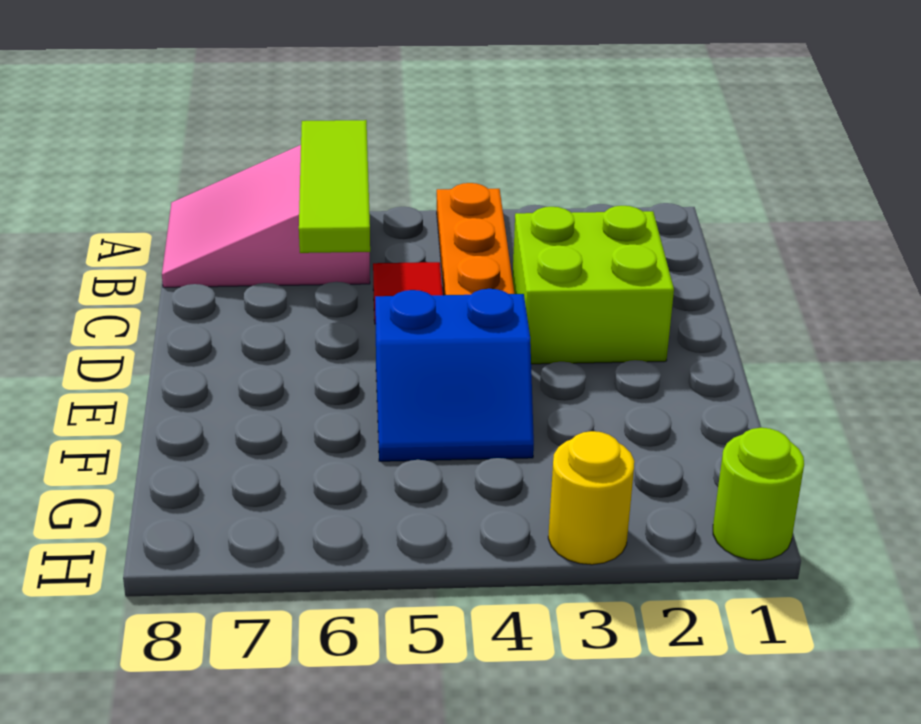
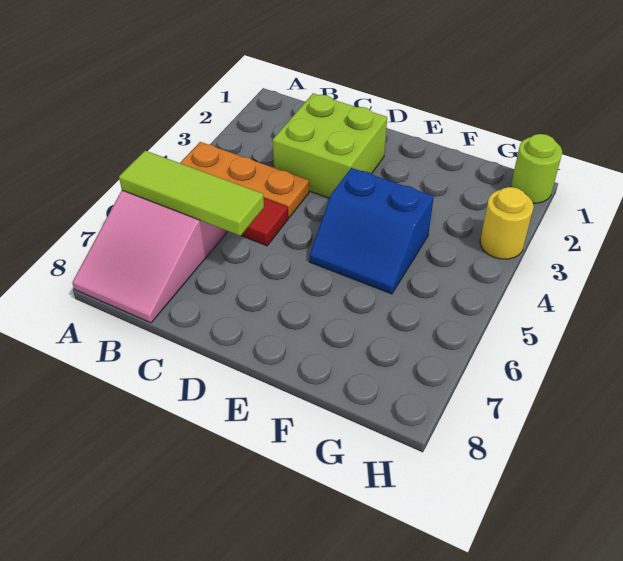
blue slope E4:F5 level 1 top E -> blue slope E4:F5 level 1 top 4

